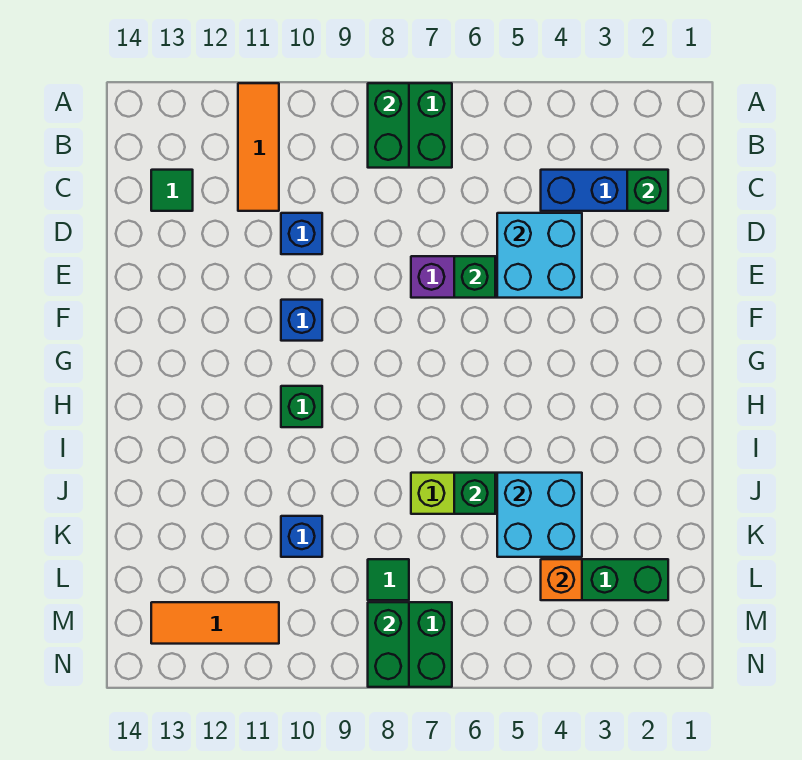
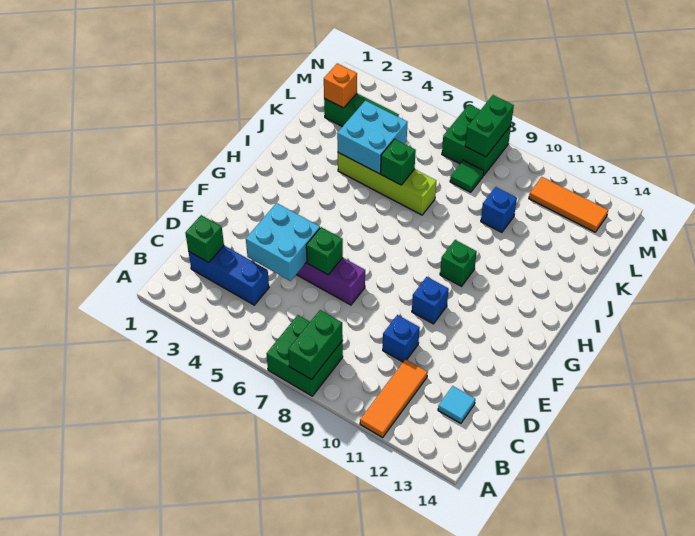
green tile C13 level 1 -> cyan tile C13 level 1
orange brick L4 level 2 -> orange brick L2 level 2

